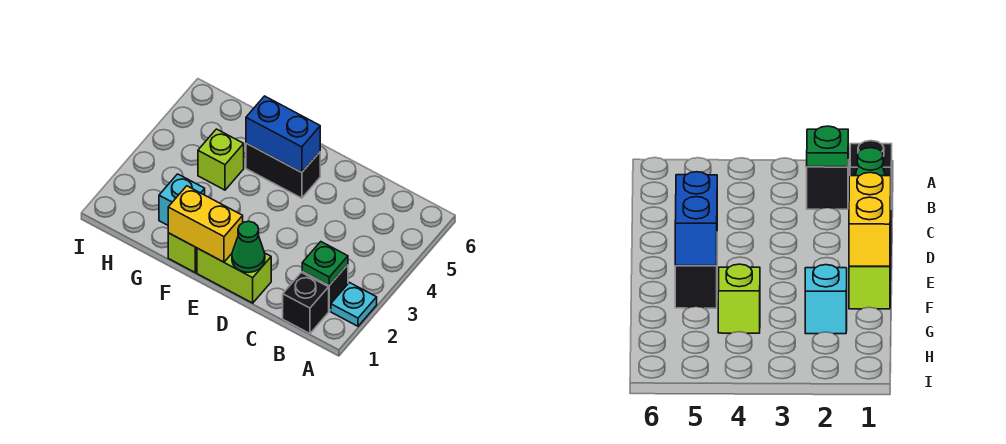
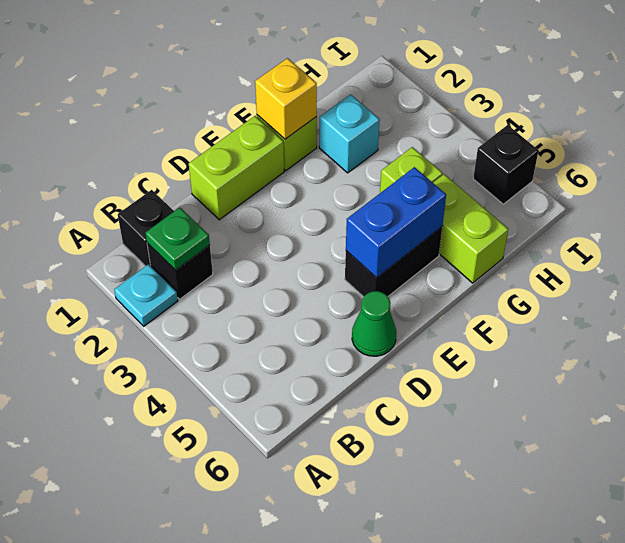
green cone D1 level 2 -> green cone D6 level 1
yellow brick E1:F1 level 2 -> yellow brick F1 level 2
none -> lime brick G5:G6 level 1
none -> black brick I5 level 1

